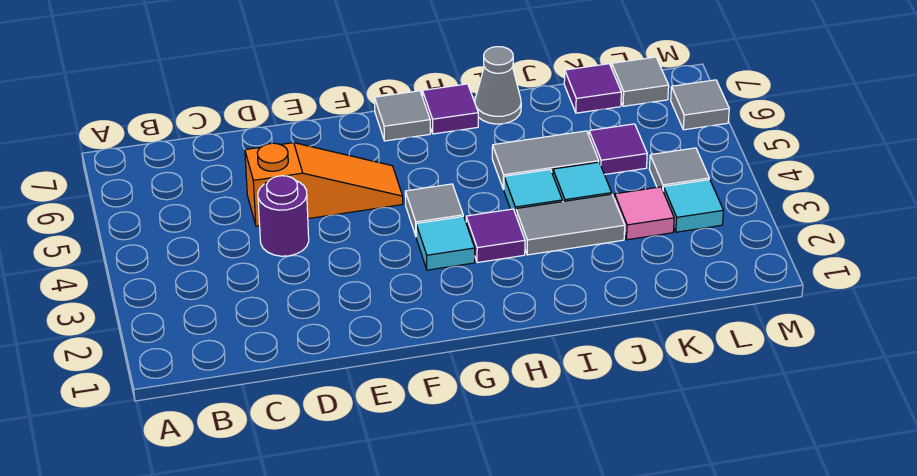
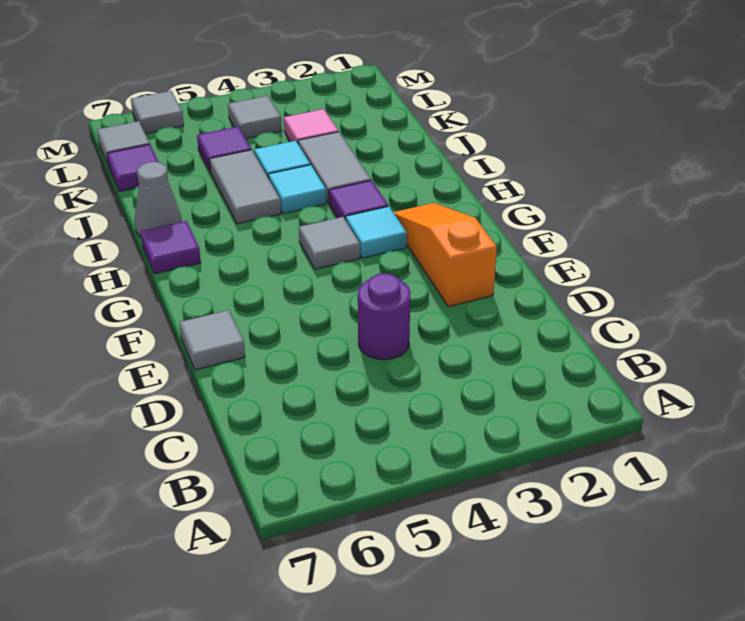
orange slope D5:F5 level 1 top D -> orange slope E2:G2 level 1 top E
grey tile G7 level 1 -> grey tile E7 level 1
cyan tile L3 level 1 -> none

